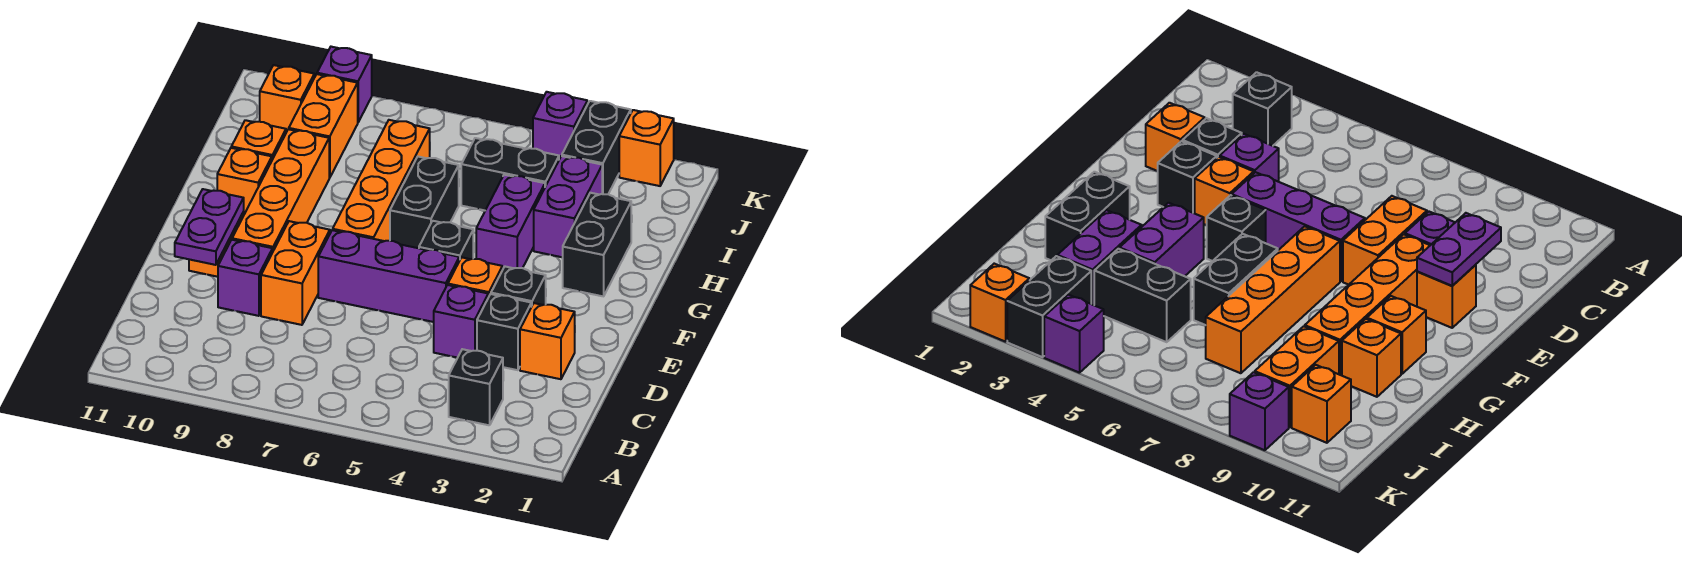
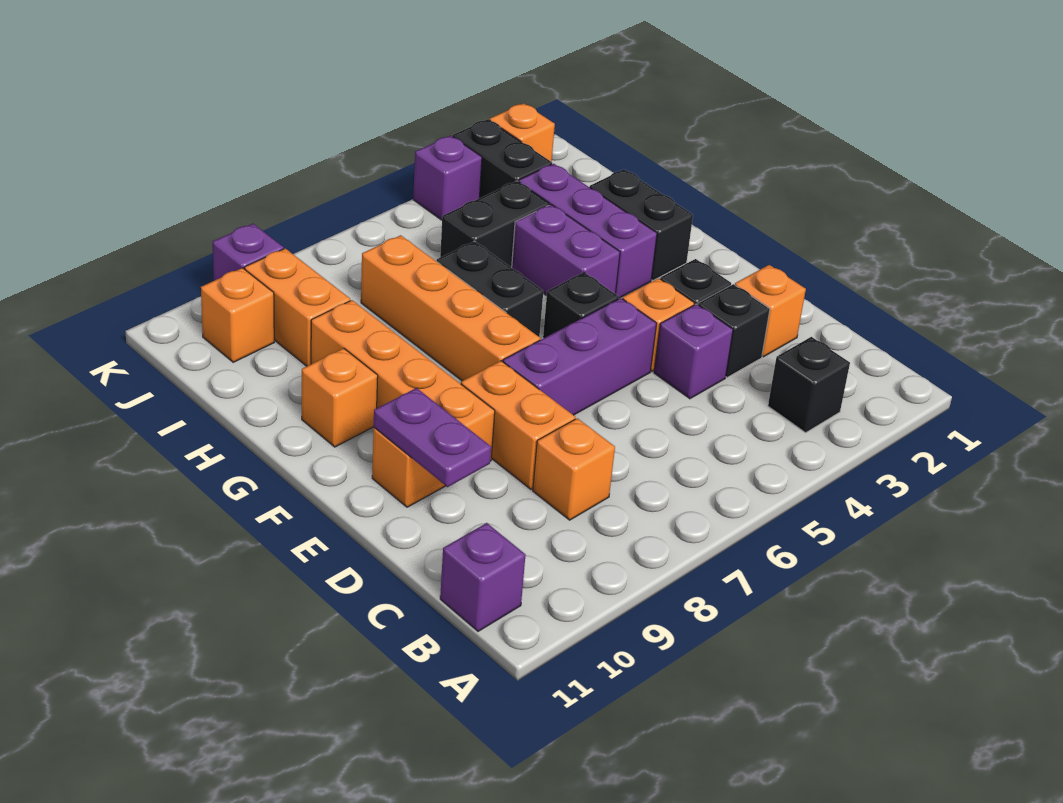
purple brick D9 level 1 -> purple brick B11 level 1
purple brick H3:I3 level 1 -> purple brick G3:I3 level 1
orange brick H10 level 1 -> orange brick C8 level 1

